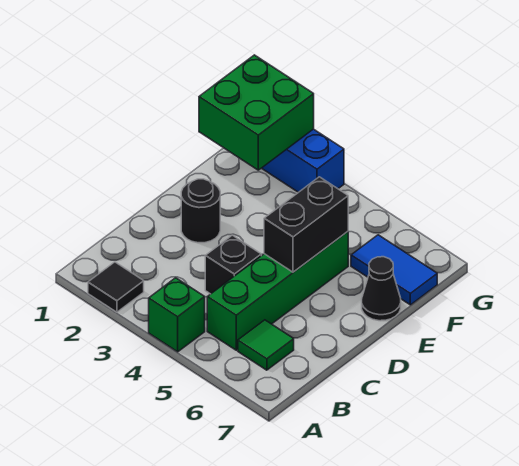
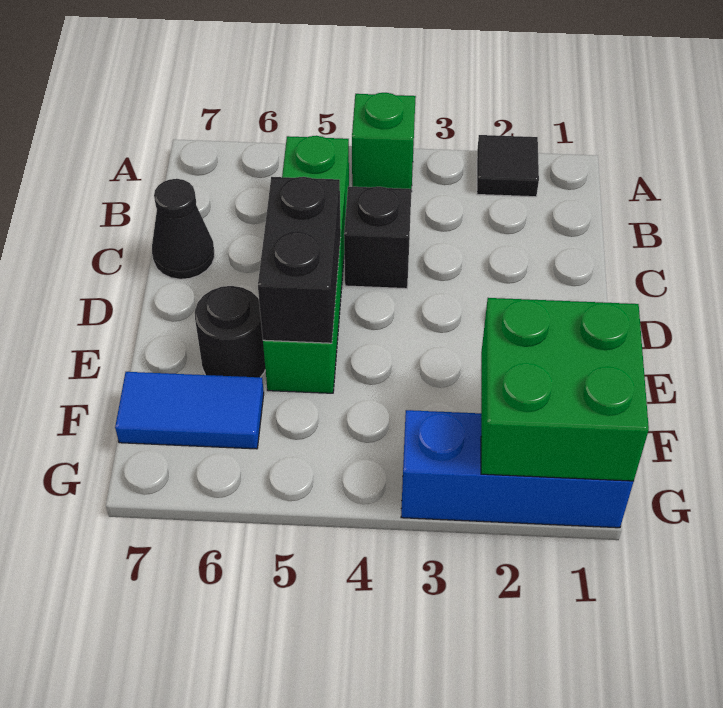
green tile B6 level 1 -> none
black round brick D2 level 1 -> black round brick E6 level 1
black cone E7 level 1 -> black cone C7 level 1

